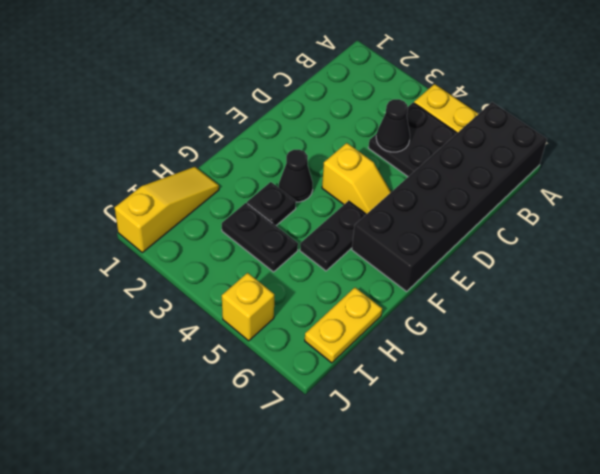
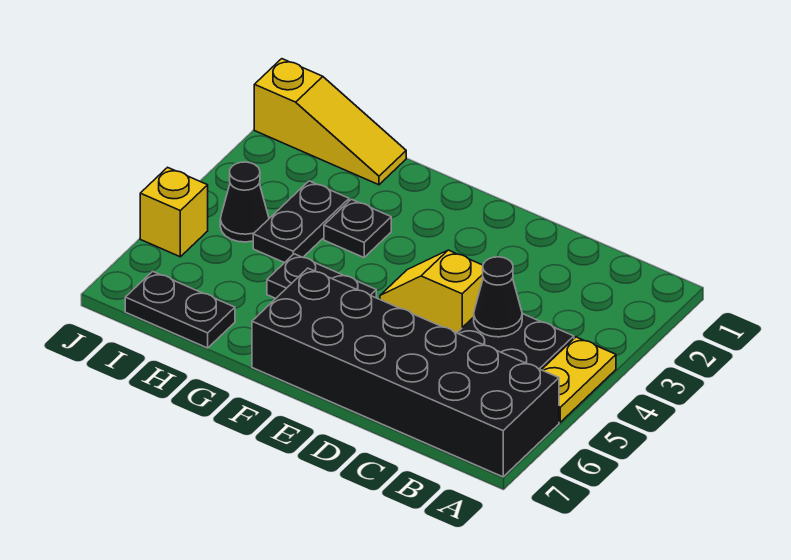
yellow slope E4:E5 level 1 top 4 -> yellow slope D4:E4 level 1 top D
black cone F3 level 1 -> black cone I4 level 1
yellow plate H7:I7 level 1 -> black plate H7:I7 level 1

